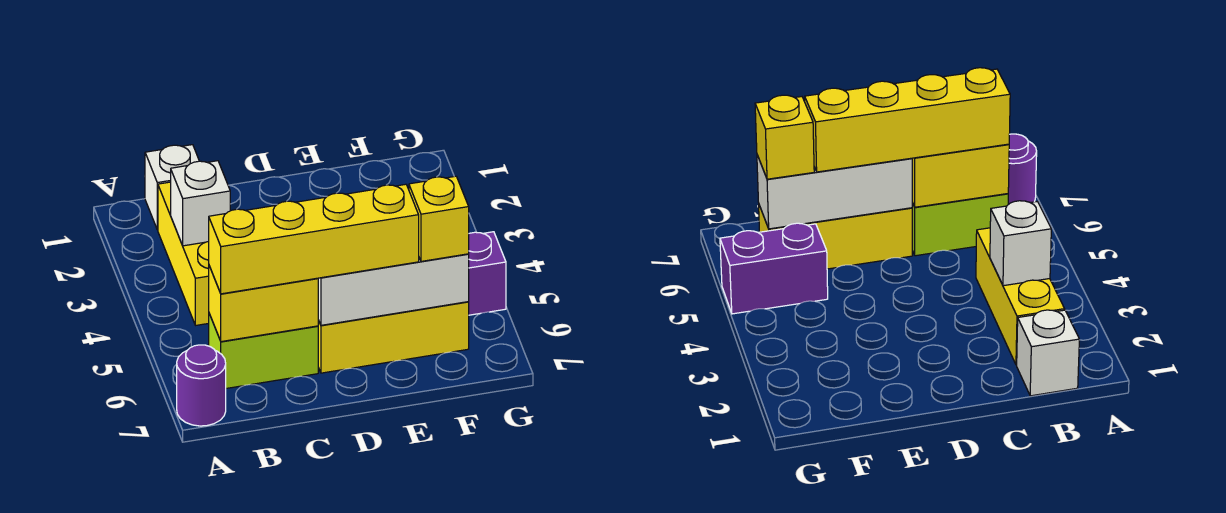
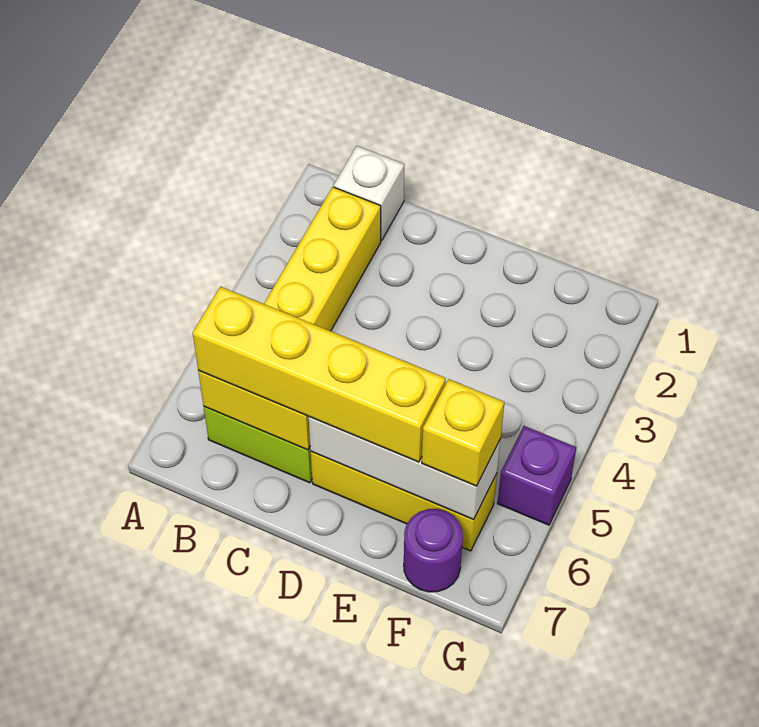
purple round brick A7 level 1 -> purple round brick F7 level 1
white brick B3 level 2 -> none
purple brick F5:G5 level 1 -> purple brick G5 level 1

